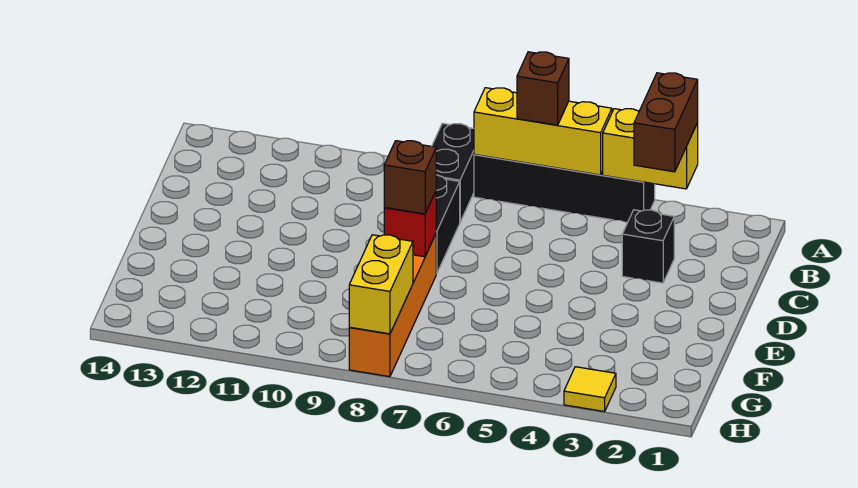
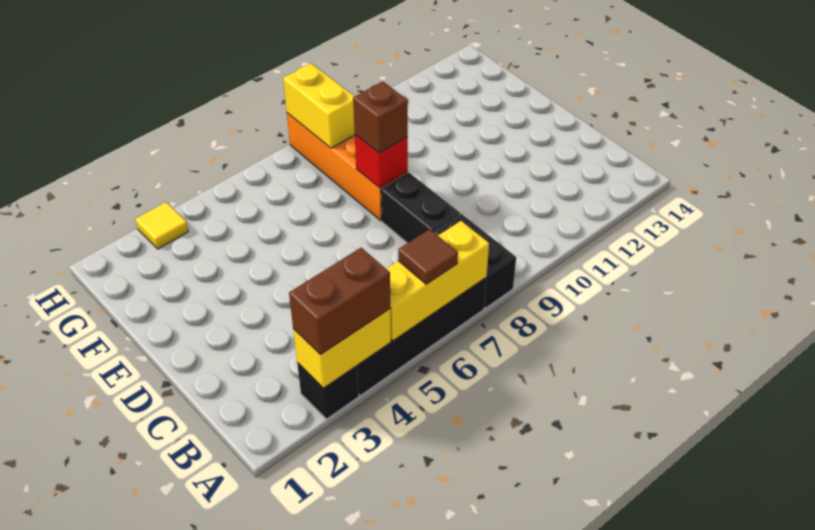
brown brick A3:B3 level 3 -> brown brick A3:A4 level 3
brown brick A6 level 3 -> brown tile A6 level 3
black brick C3 level 1 -> black brick A3 level 1

